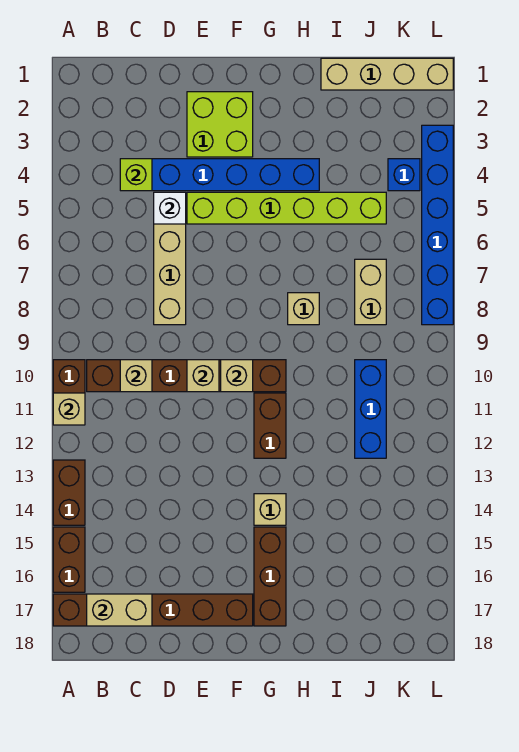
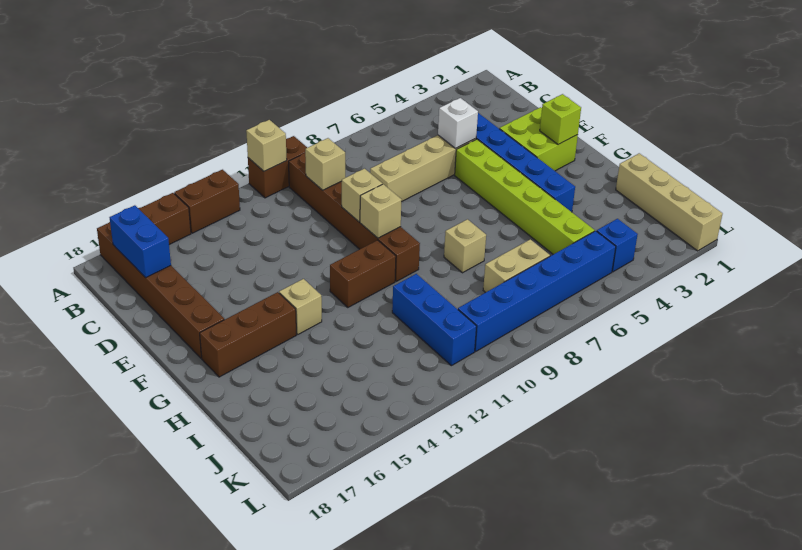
tan brick B17:C17 level 2 -> blue brick B17:C17 level 2
lime brick C4 level 2 -> lime brick F2 level 2
blue brick J10:J12 level 1 -> blue brick I11:K11 level 1
blue brick L3:L8 level 1 -> blue brick K5:K10 level 1

